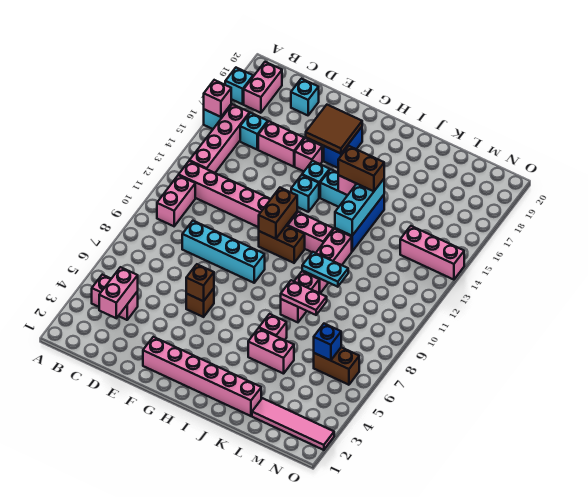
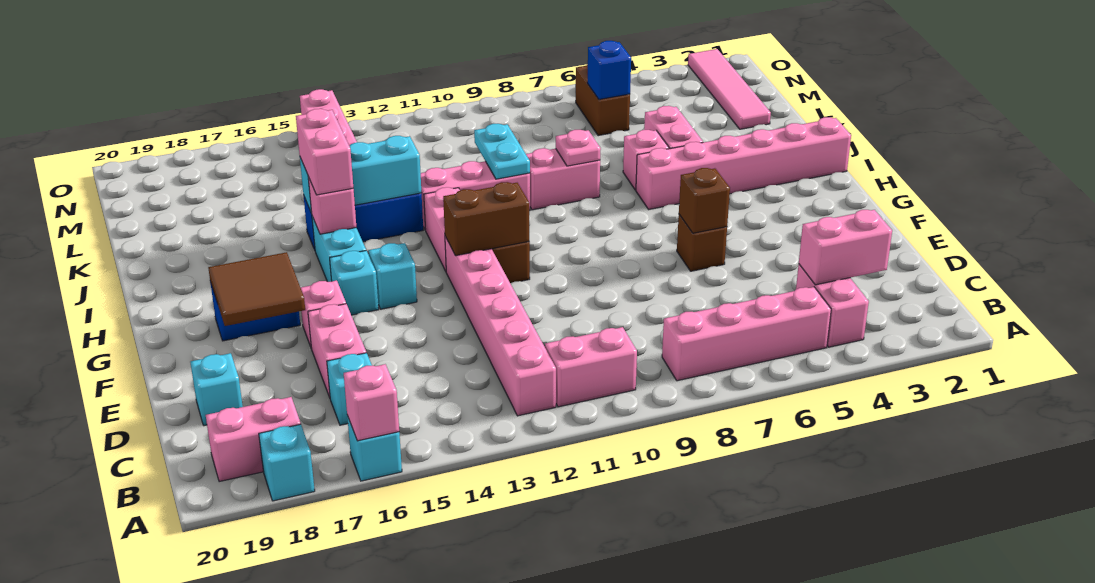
pink brick B13:B16 level 1 -> pink brick B5:B8 level 1
cyan brick D9:G9 level 1 -> none
pink brick F2:K2 level 1 -> pink brick I1:I6 level 1
brown brick I15:J15 level 3 -> pink brick I15:J15 level 3
pink plate J8:K8 level 2 -> pink plate J8 level 2

